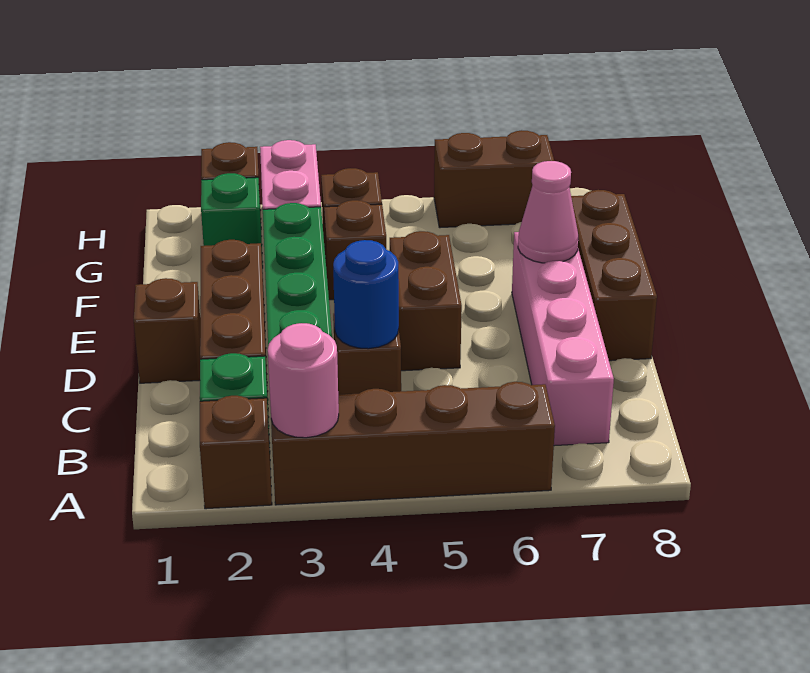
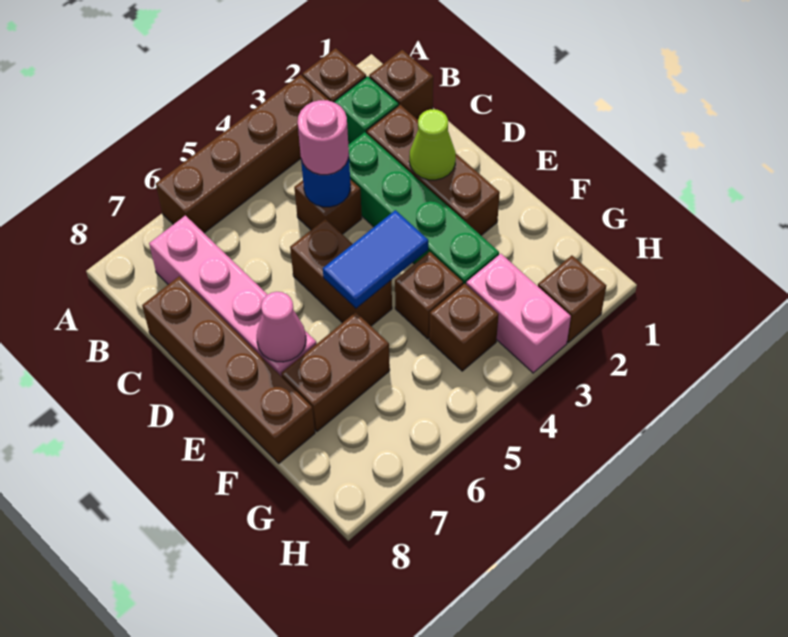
pink round brick A3 level 2 -> pink round brick C4 level 3
brown brick D1 level 1 -> brown brick B1 level 1
none -> lime cone D2 level 2
brown brick D8:F8 level 1 -> brown brick C8:F8 level 1
none -> blue tile E4:E5 level 2
green brick G2 level 1 -> none
brown brick H6:H7 level 1 -> brown brick F6:F7 level 1

